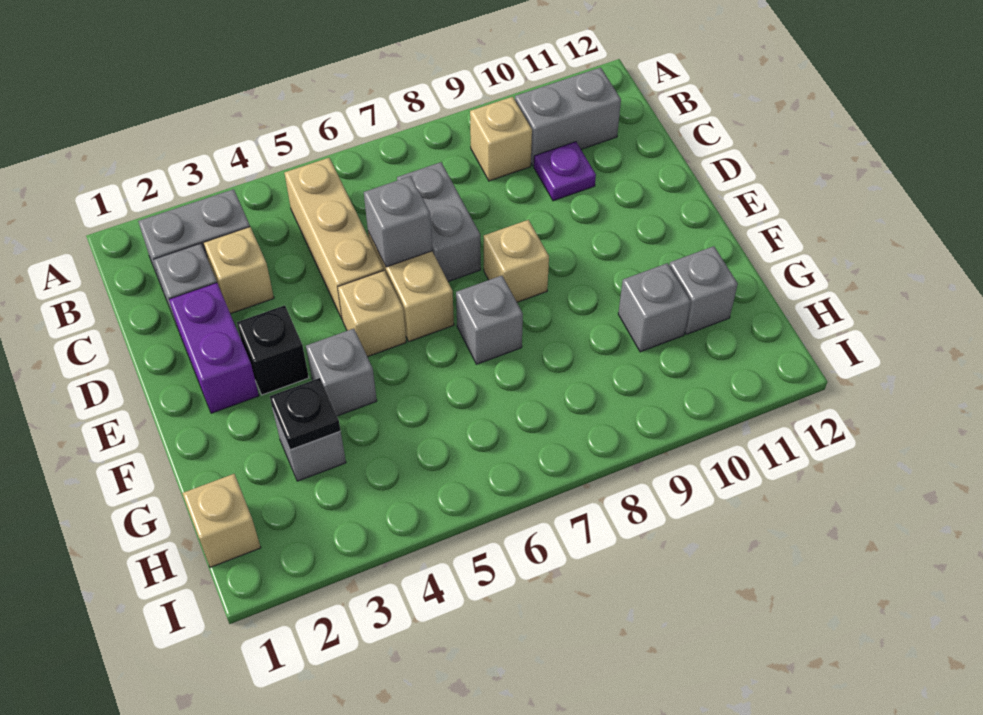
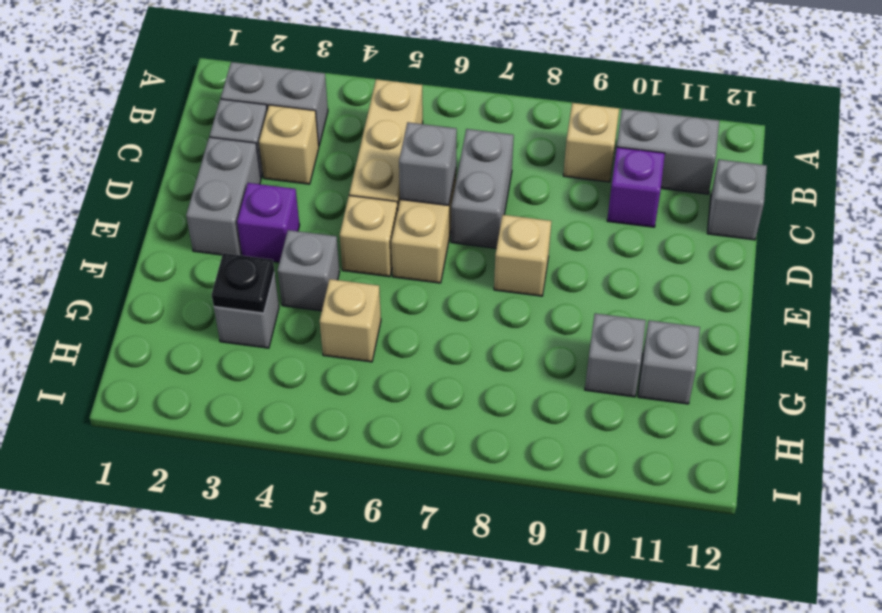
purple plate C10 level 1 -> purple brick C10 level 1
purple brick D2:E2 level 1 -> grey brick D2:E2 level 1
black brick E3 level 1 -> purple brick E3 level 1
grey brick F7 level 1 -> grey brick C12 level 1
tan brick H1 level 1 -> tan brick G5 level 1

